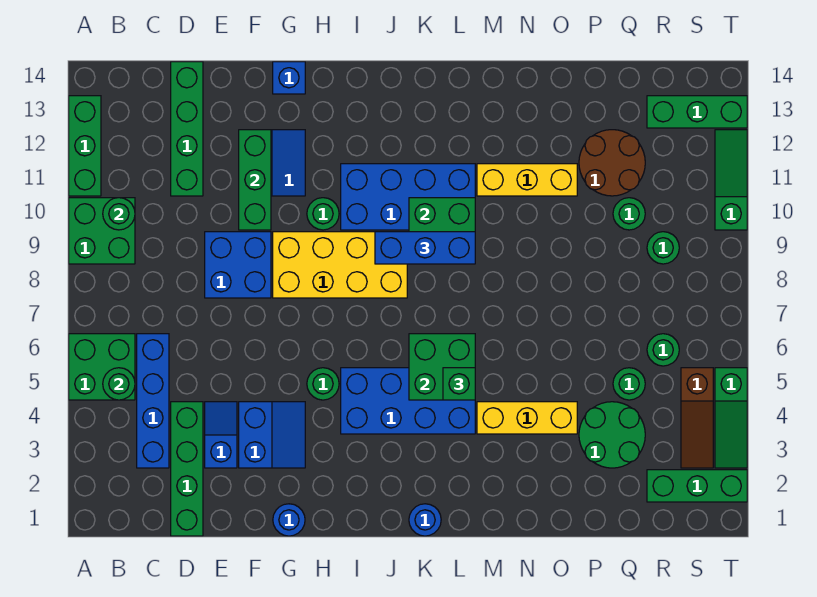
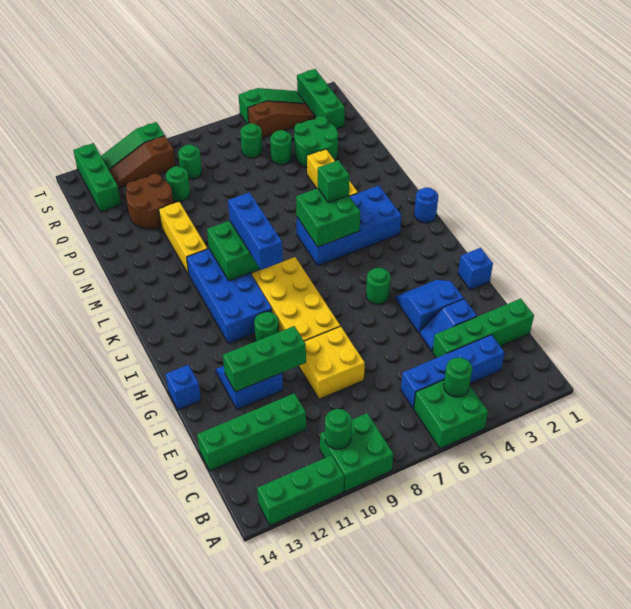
blue brick E8:F9 level 1 -> yellow brick E8:F9 level 1
blue round brick G1 level 1 -> blue brick G1 level 1
blue brick I4:L5 level 1 -> blue brick K3:L6 level 1
none -> brown slope S10:S12 level 1 top 10

